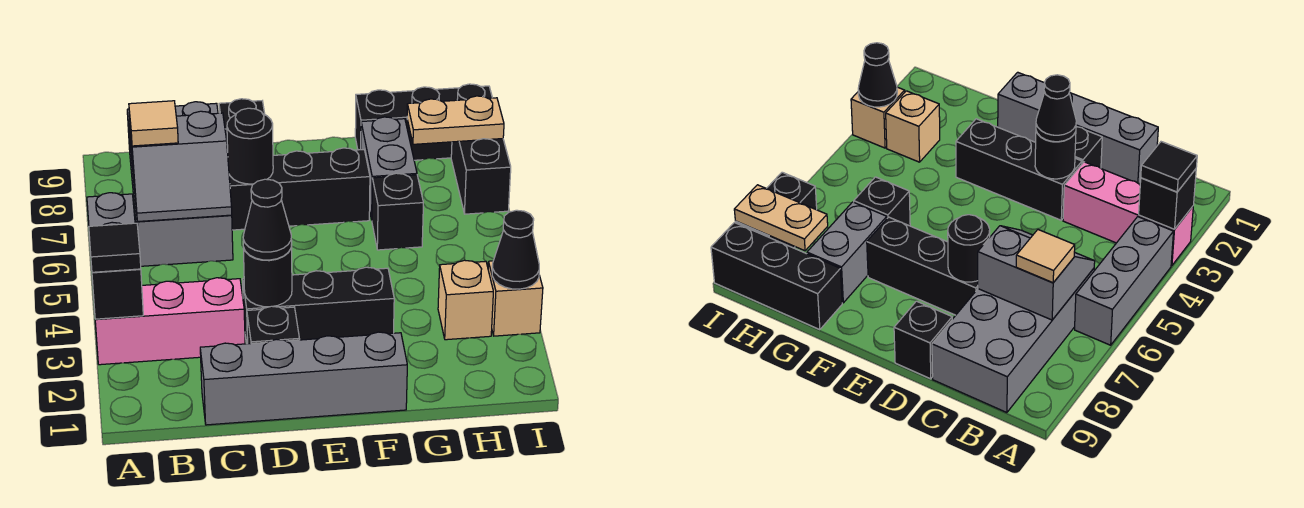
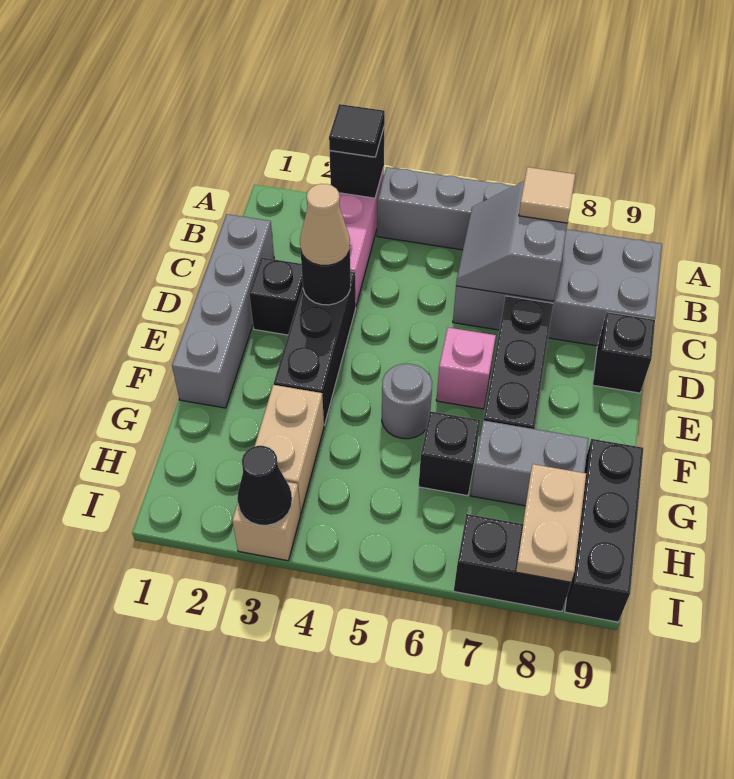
black cone D3 level 3 -> tan cone D3 level 3
black round brick D7 level 2 -> none
none -> pink brick E6 level 1
none -> grey round brick F5 level 1
tan brick H3 level 1 -> tan brick G3:H3 level 1

